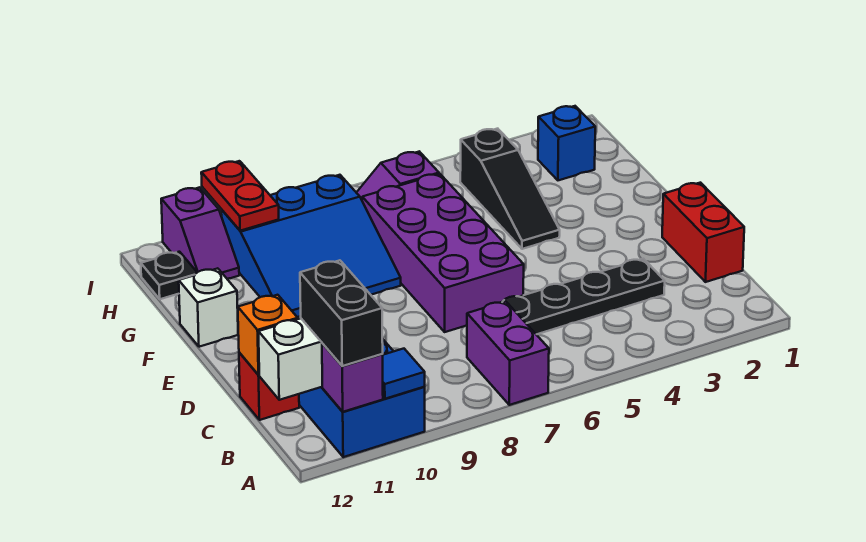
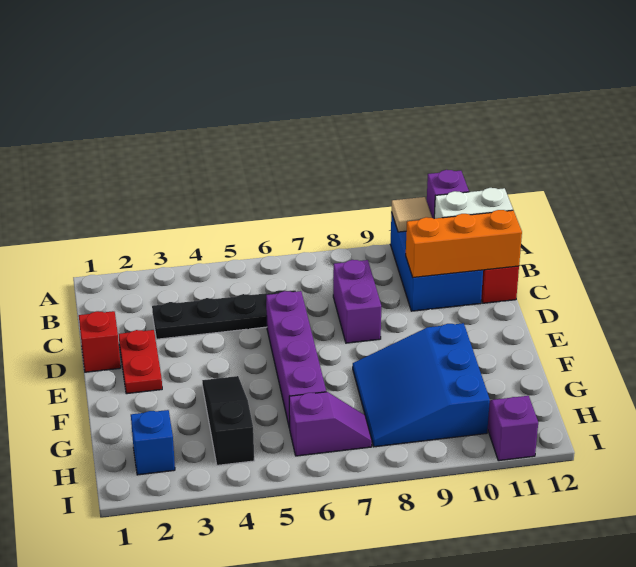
purple brick A7:B7 level 1 -> purple brick C8:D8 level 1
blue tile A10 level 2 -> tan tile A10 level 2
black brick A11:B11 level 3 -> none
red brick C1:D1 level 1 -> red brick D1 level 1
orange brick C12 level 2 -> orange brick C10:C12 level 2
purple brick D6:G7 level 1 -> purple brick D6:G6 level 1
blue slope F8:H10 level 1 top H -> blue slope F8:H10 level 1 top 10
white brick F12 level 1 -> none
red plate H10:I10 level 2 -> red plate D2:E2 level 1
black plate H12 level 1 -> none

